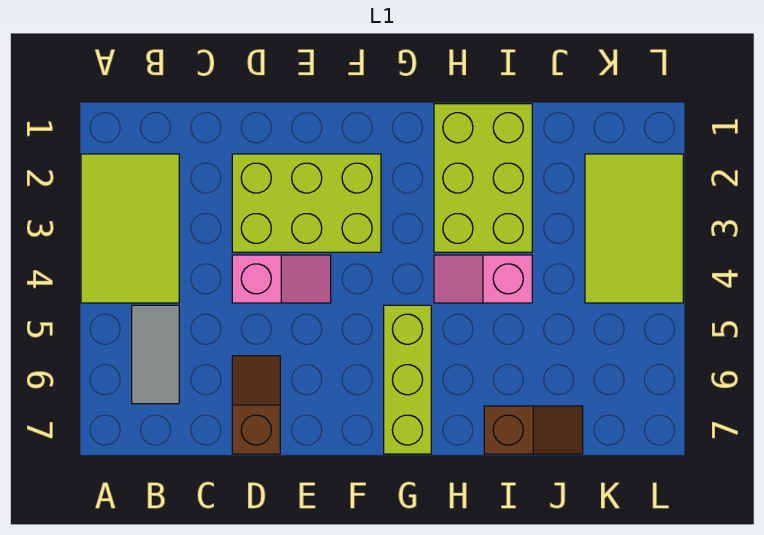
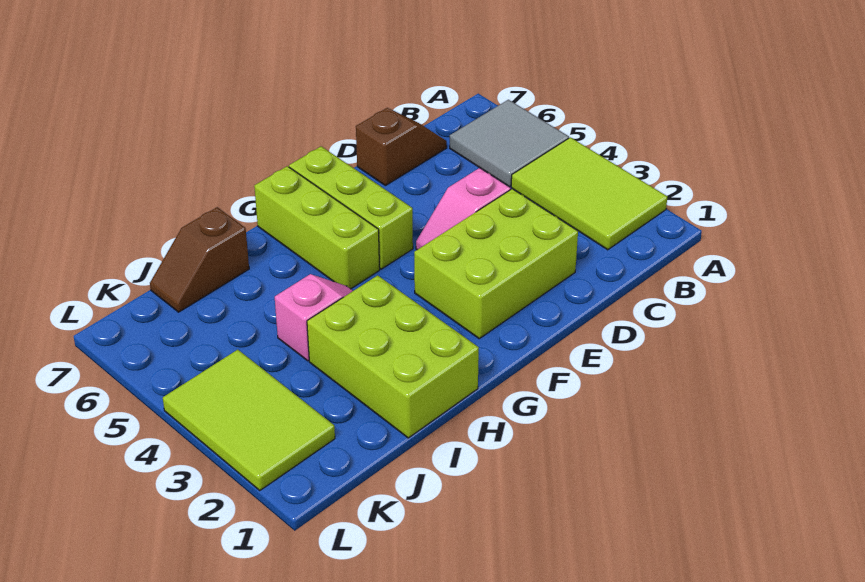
grey tile B5:B6 level 1 -> grey tile A5:B6 level 1
brown slope D6:D7 level 1 top 7 -> brown slope C7:D7 level 1 top D
none -> lime brick F5:F7 level 1

